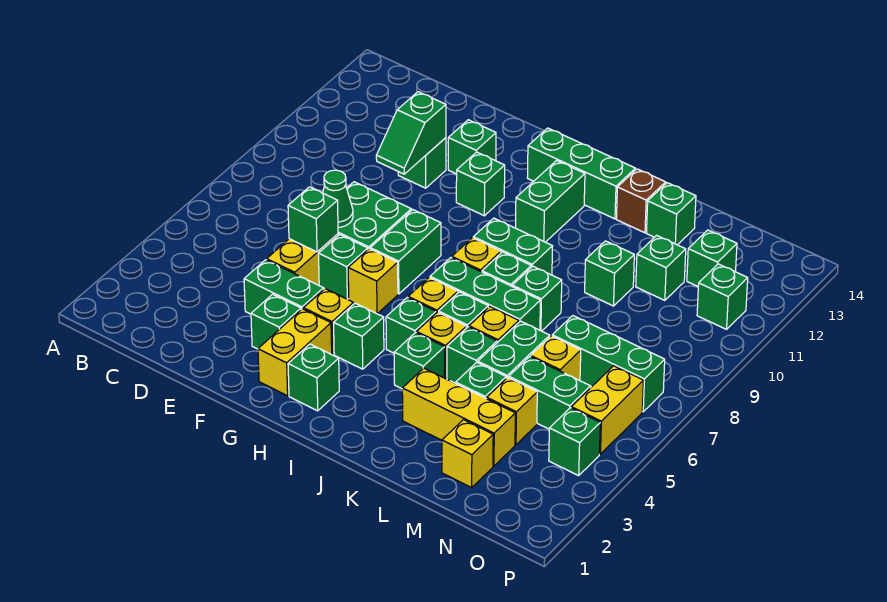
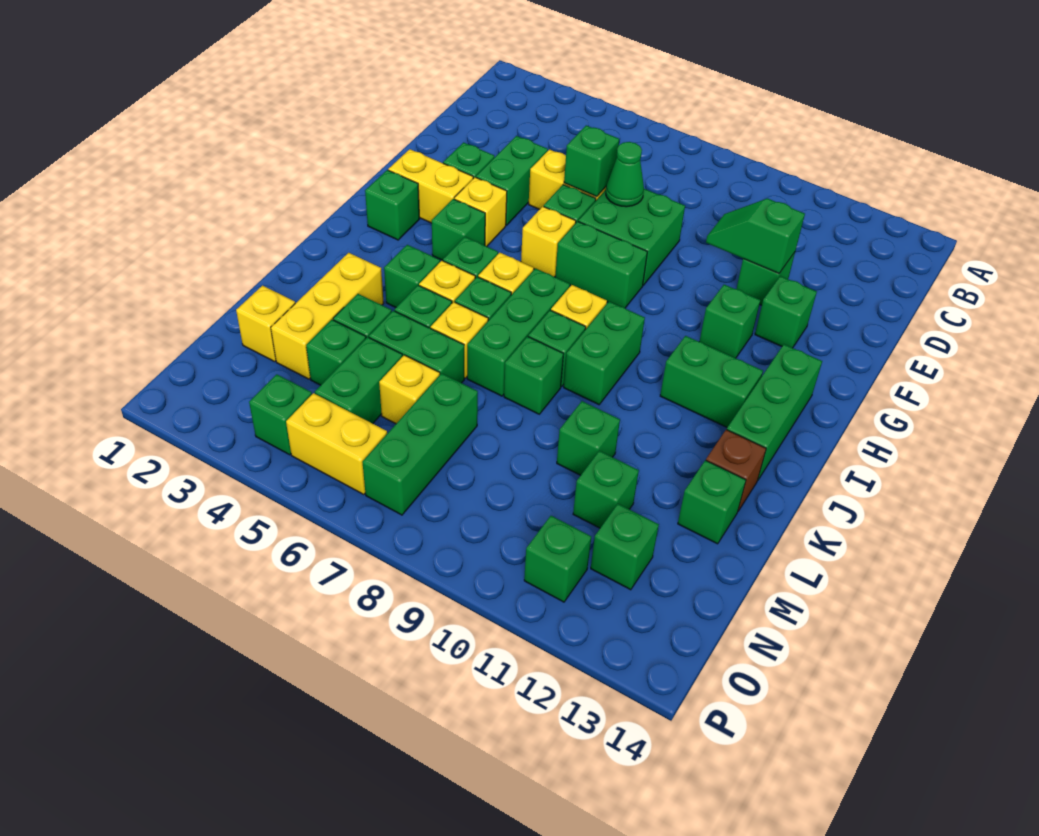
yellow brick M4 level 1 -> green brick M4 level 1

